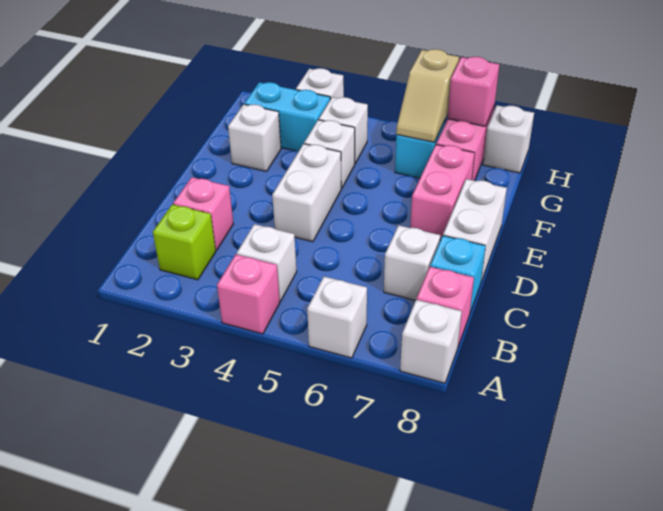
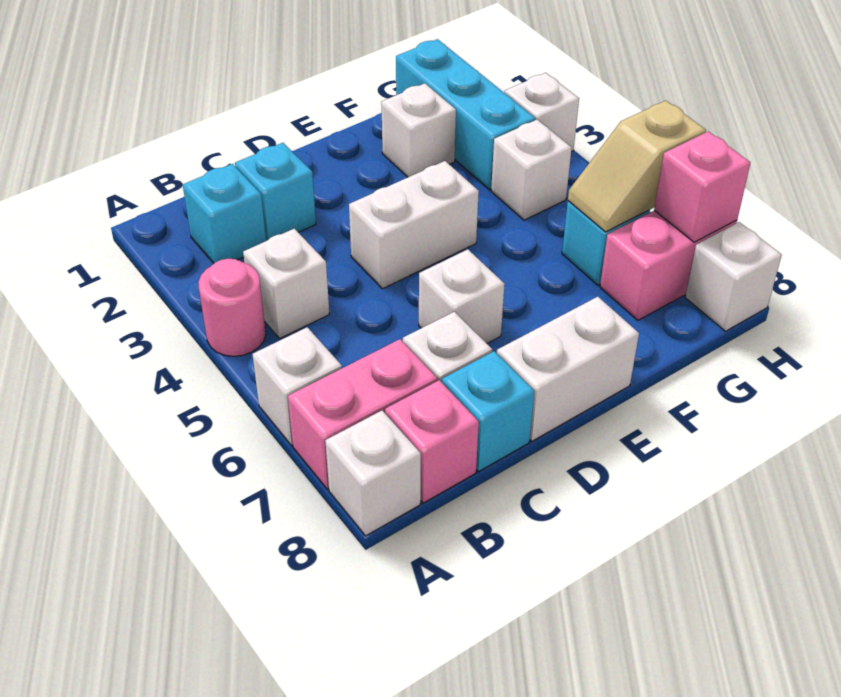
pink brick A4 level 1 -> pink round brick A4 level 1
lime brick B2 level 1 -> cyan brick B2 level 1
pink brick C2 level 1 -> cyan brick C2 level 1
pink brick E7:F7 level 1 -> pink brick A7:B7 level 1
white brick F4 level 1 -> white brick D6 level 1
cyan brick G2:G3 level 1 -> cyan brick G1:G3 level 1

